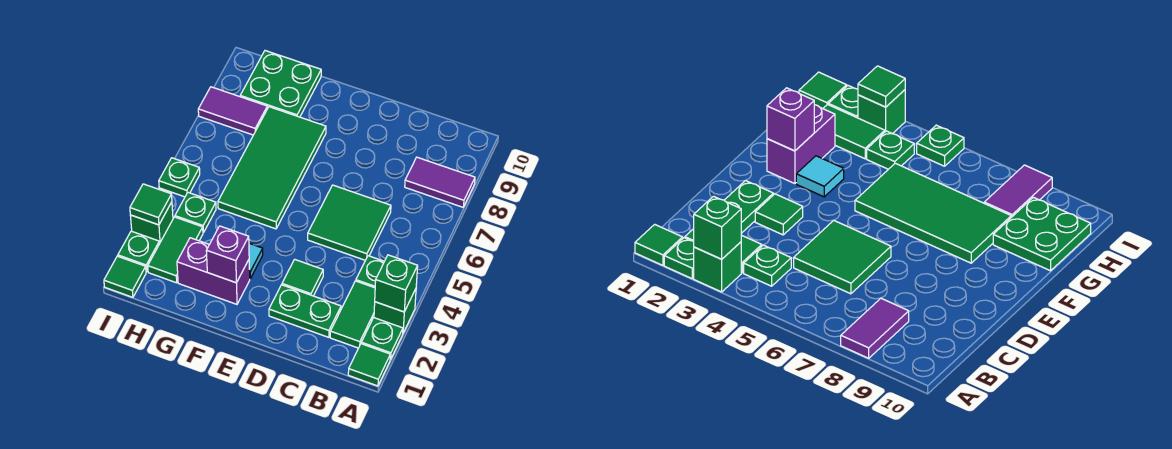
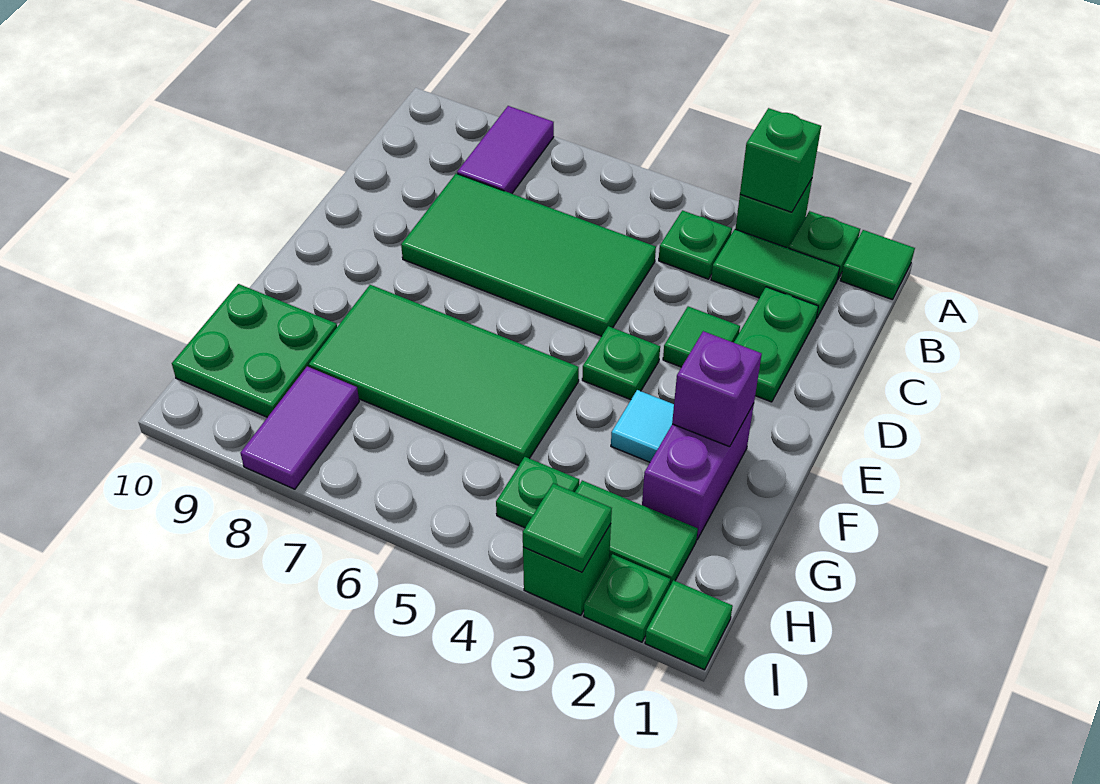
green tile C5:D6 level 1 -> green tile C5:D8 level 1
green plate I5 level 1 -> green plate E4 level 1

